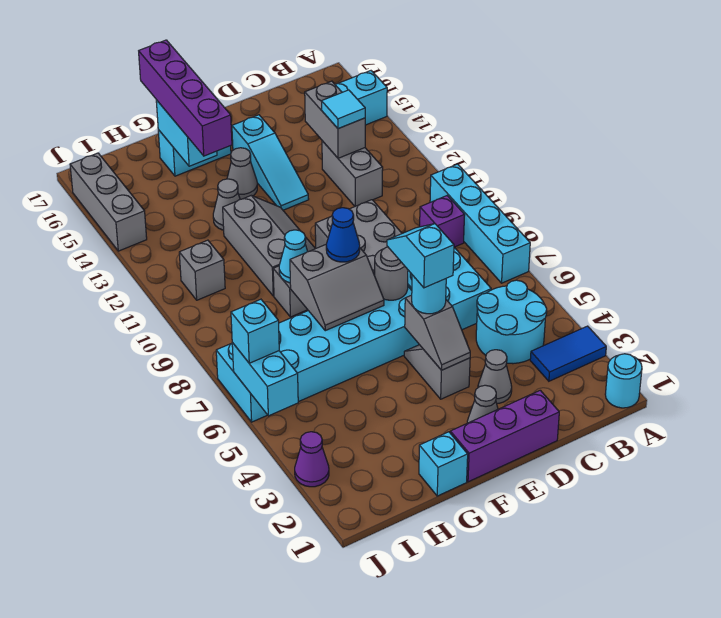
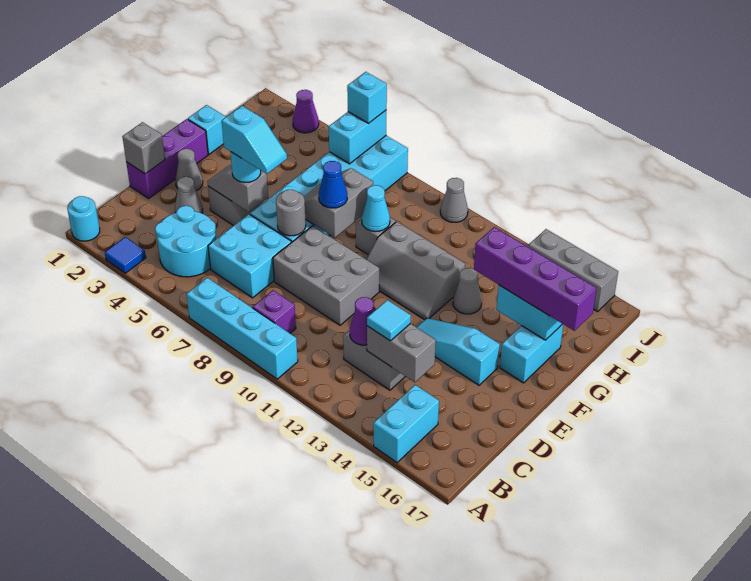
blue tile A3:B3 level 1 -> blue tile A3 level 1
none -> purple cone C12 level 2
grey cone F14 level 1 -> grey cone J10 level 1
grey brick I11 level 1 -> grey brick D1 level 2
cyan brick J5:J6 level 2 -> cyan brick I6:J6 level 2

